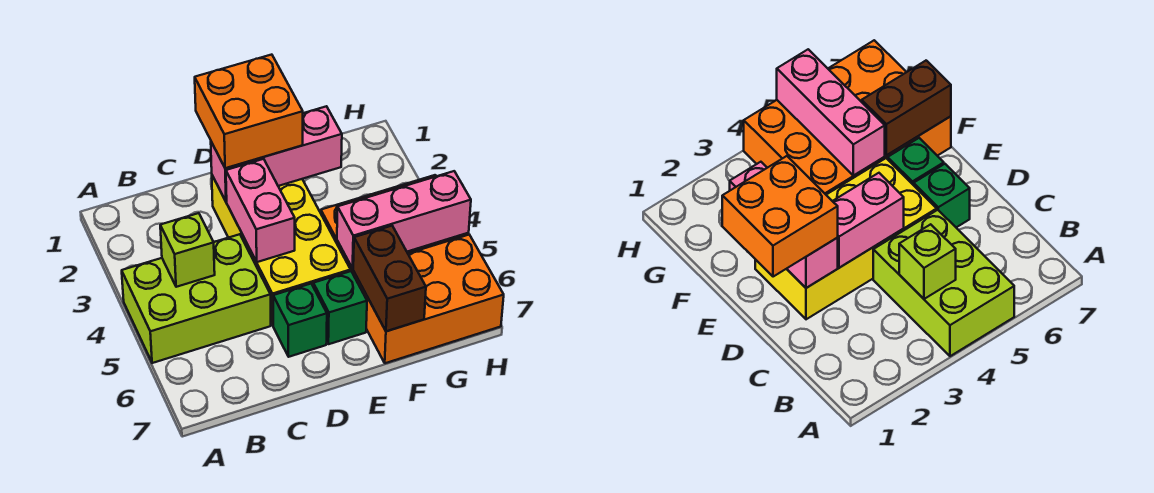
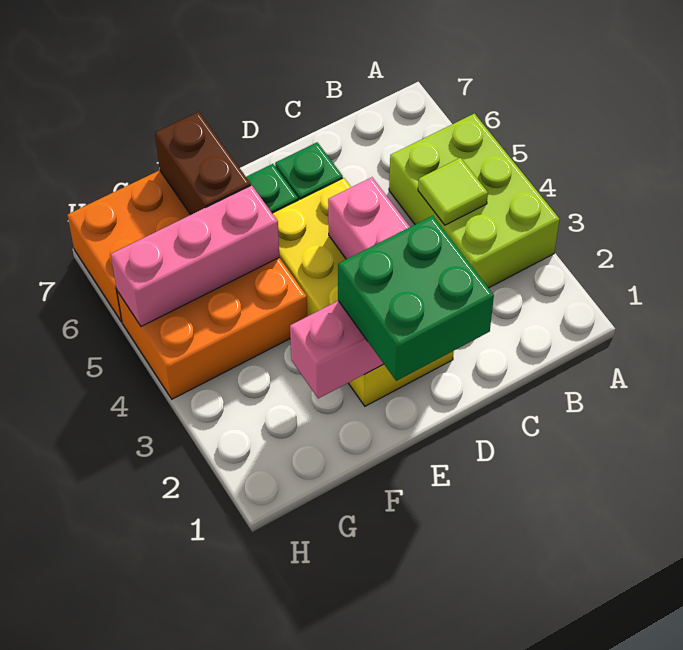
lime brick A4:C5 level 1 -> lime brick A3:B5 level 1
lime brick B4 level 2 -> lime tile B4 level 2
orange brick D1:E2 level 3 -> green brick D1:E2 level 3

